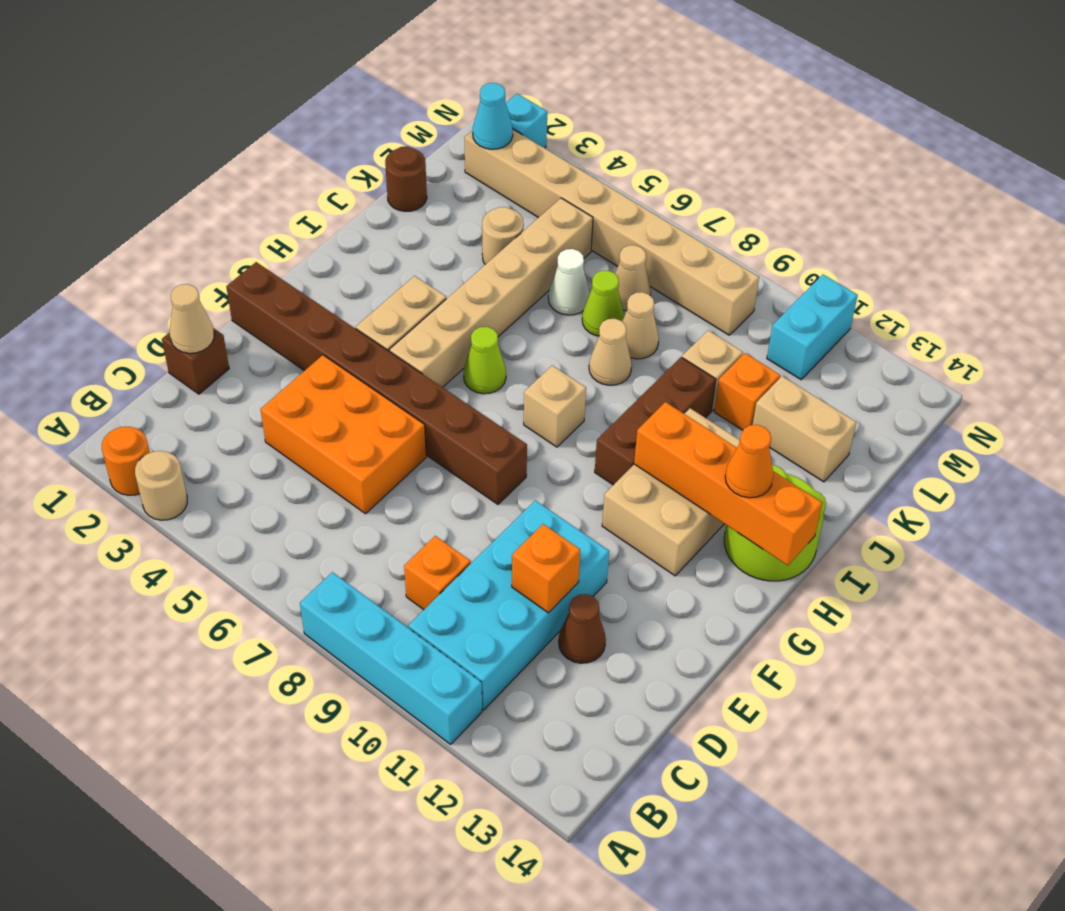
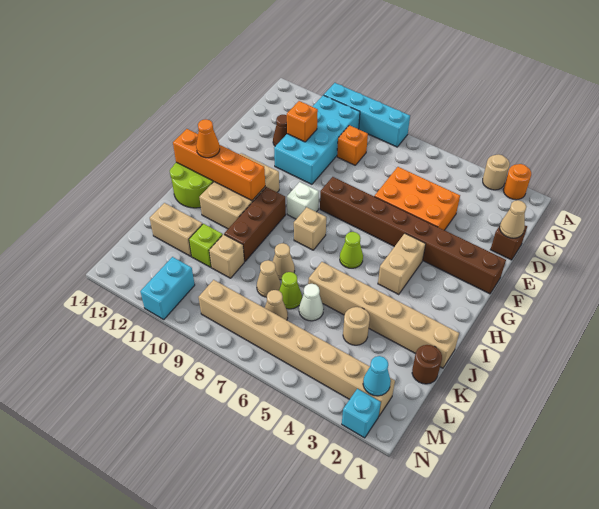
tan brick G5:L5 level 1 -> tan brick J1:J6 level 1
none -> white brick G9 level 1
orange brick K11 level 1 -> lime brick K11 level 1

